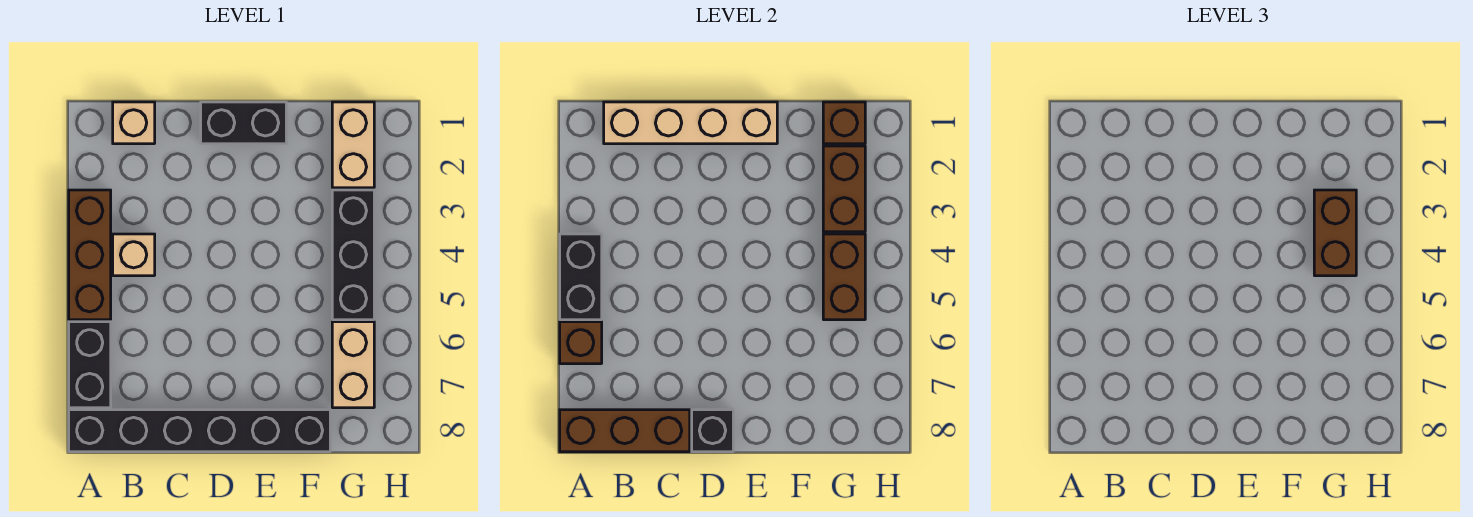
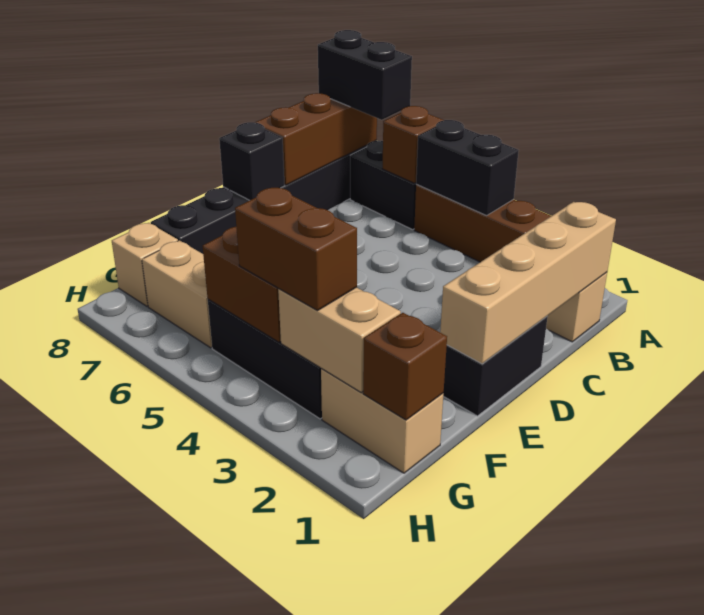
none -> black brick A7:A8 level 3
tan brick B4 level 1 -> tan brick G8 level 1
brown brick G2:G3 level 2 -> tan brick G2:G3 level 2

